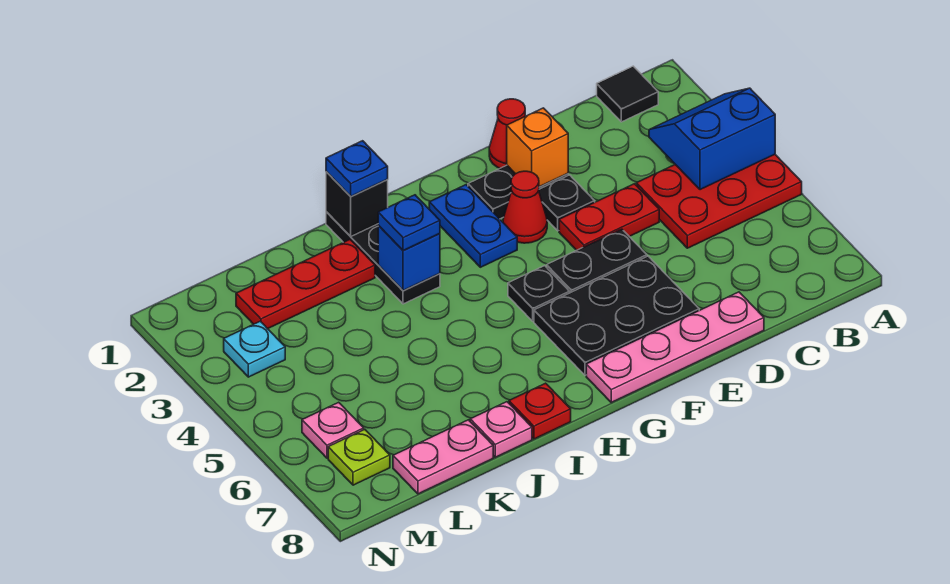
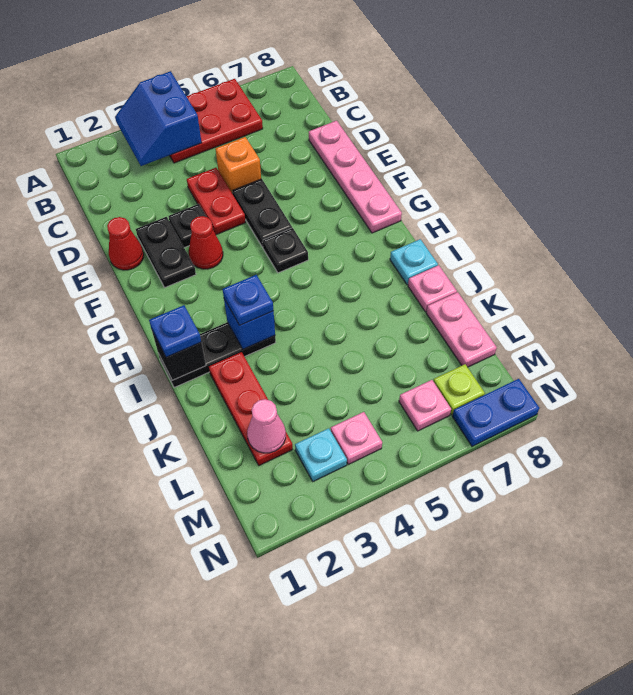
red plate A4:C5 level 1 -> red plate A4:B6 level 1
black tile B1 level 1 -> none
orange brick E2 level 2 -> orange brick D5 level 1
black plate E6:G7 level 1 -> none
blue plate G2:G3 level 1 -> blue plate N7:N8 level 1
red plate I8 level 1 -> cyan plate I8 level 1
none -> pink cone L2 level 2
none -> pink plate M4 level 1

